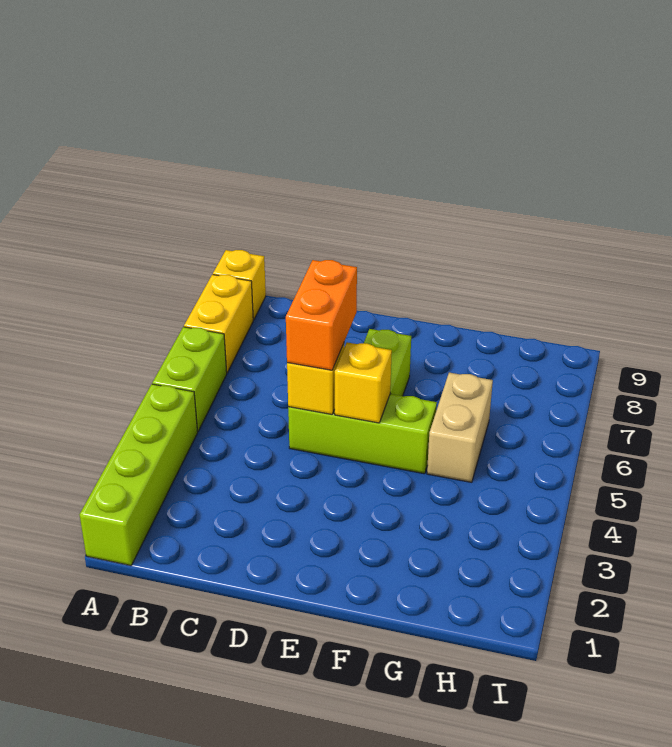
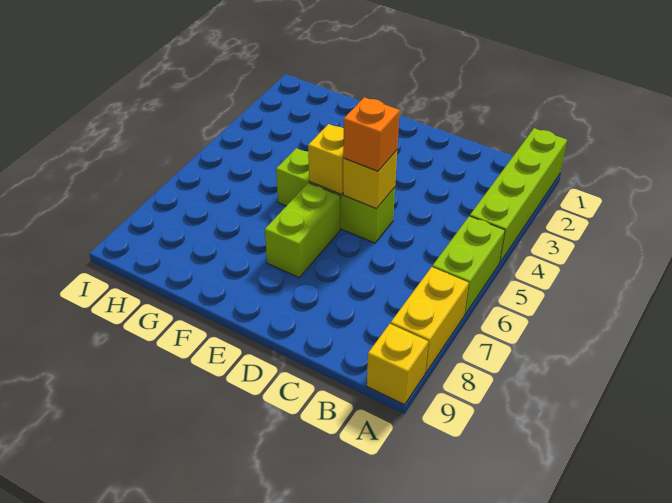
orange brick D5:D6 level 3 -> orange brick D5 level 3
tan brick G5:G6 level 1 -> none

